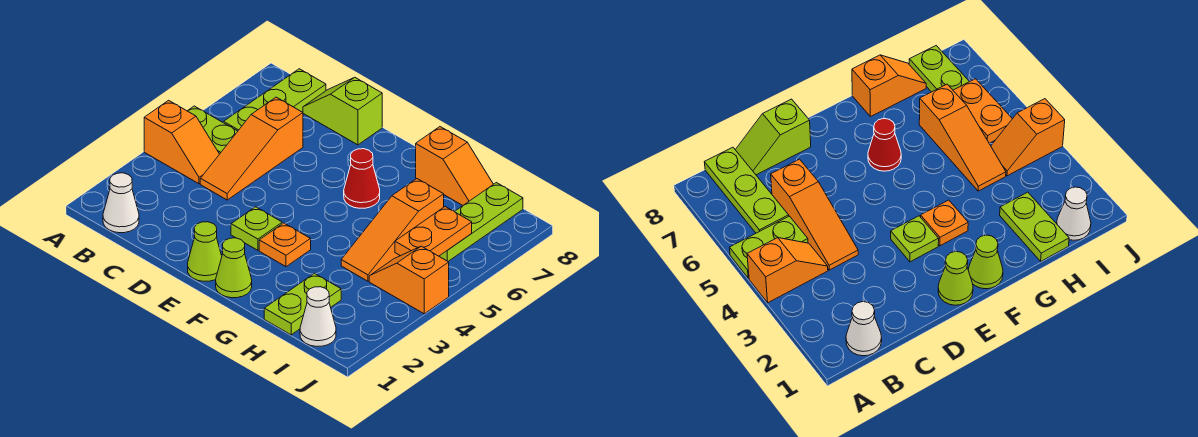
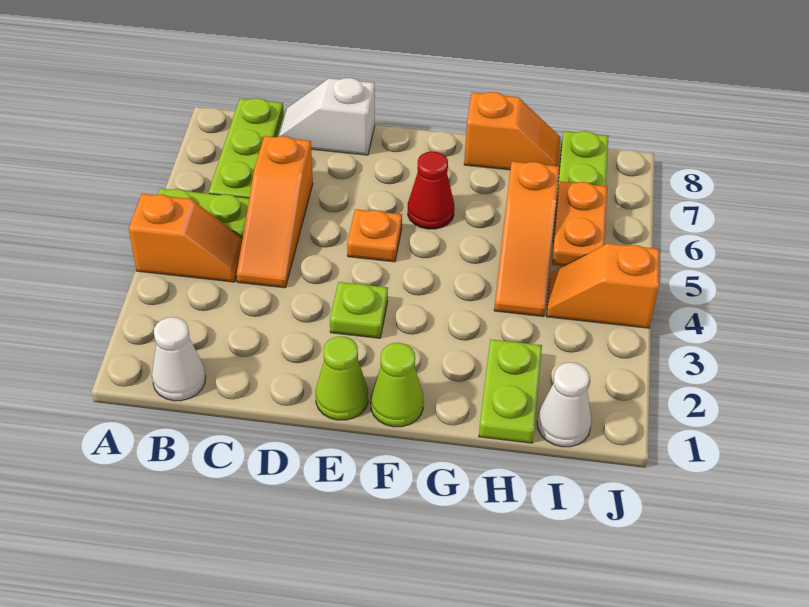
lime slope C8:D8 level 1 top D -> white slope C8:D8 level 1 top D
orange plate F3 level 1 -> orange plate E5 level 1

